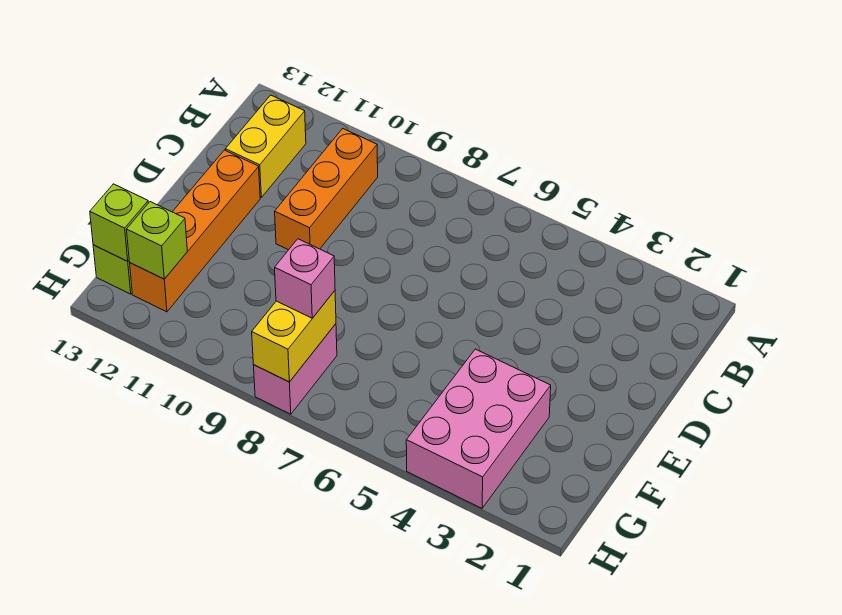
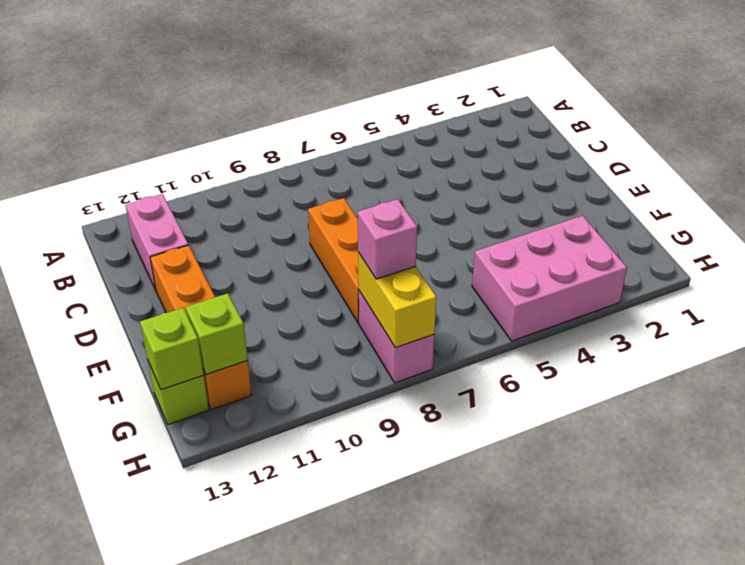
orange brick B10:D10 level 1 -> orange brick D8:F8 level 1
yellow brick B12:C12 level 1 -> pink brick B12:C12 level 1
pink brick F3:H4 level 1 -> pink brick G3:H5 level 1

